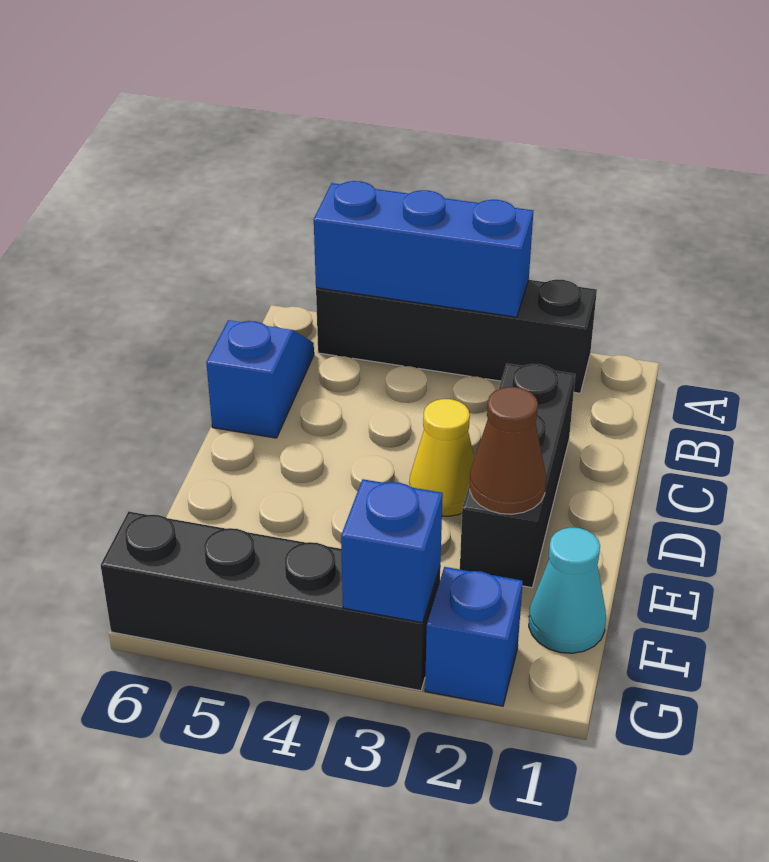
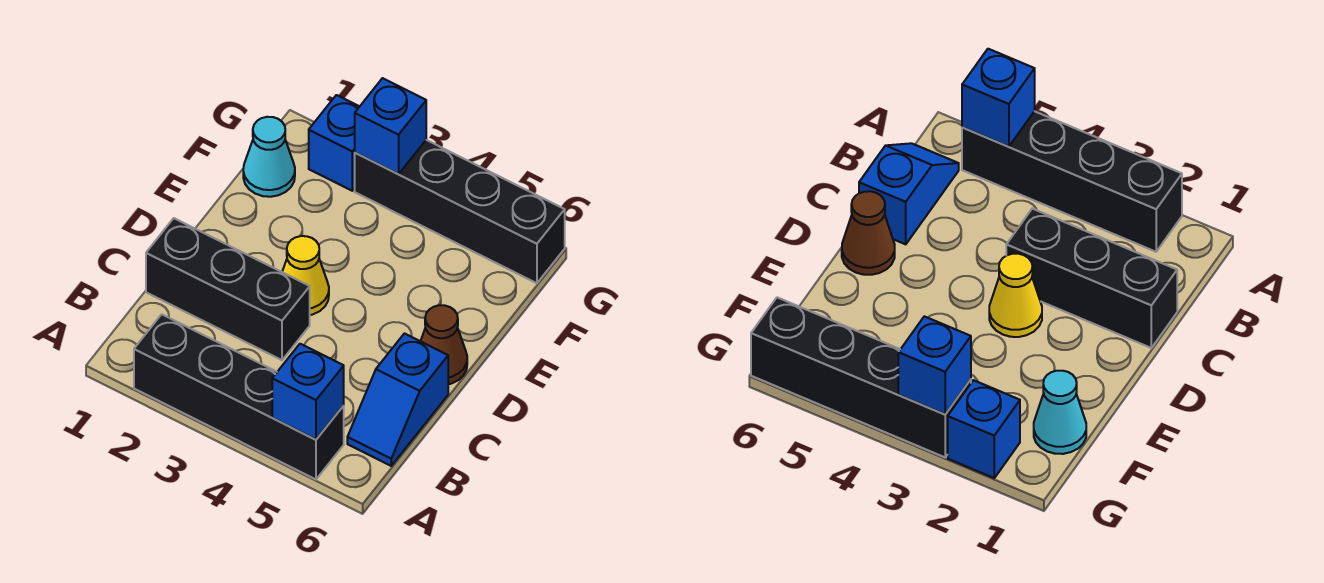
blue brick A3:A5 level 2 -> blue brick A5 level 2
black brick C2:E2 level 1 -> black brick C1:C3 level 1
brown cone E2 level 2 -> brown cone D6 level 1

